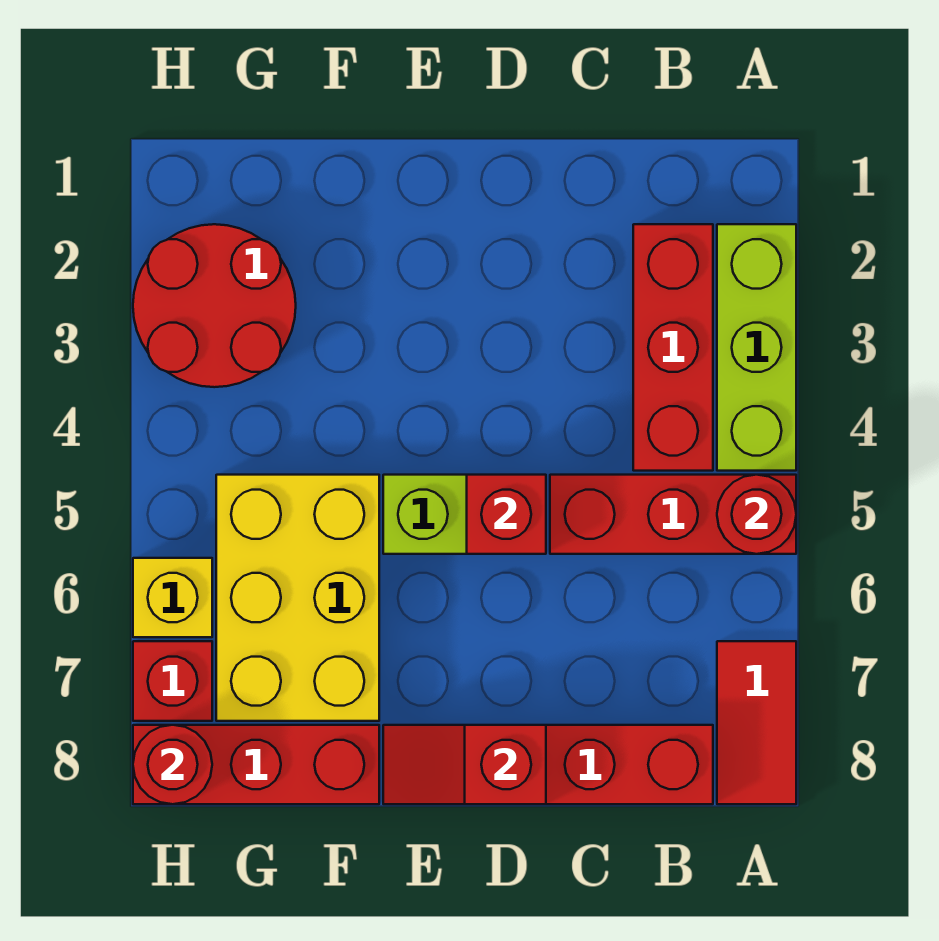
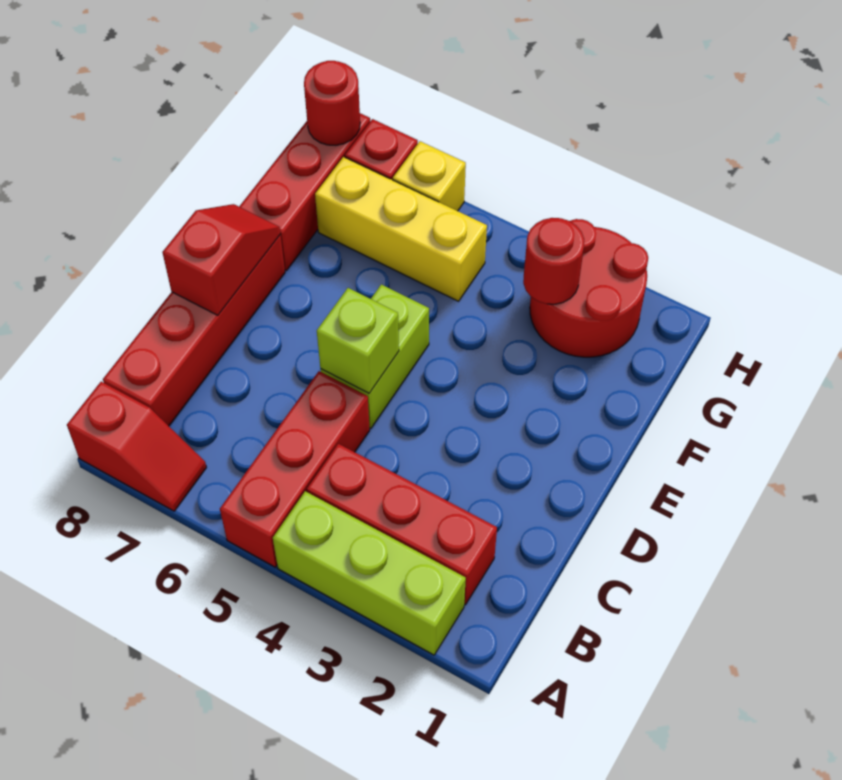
red round brick A5 level 2 -> red round brick G3 level 2
red tile A7:A8 level 1 -> red slope A7:A8 level 1 top 8
red brick D5 level 2 -> lime brick D5 level 2
yellow brick F5:G7 level 1 -> yellow brick G5:G7 level 1

